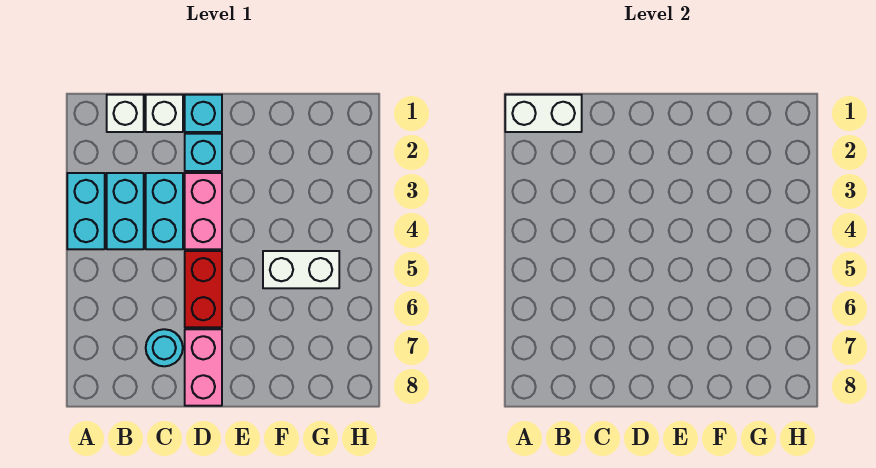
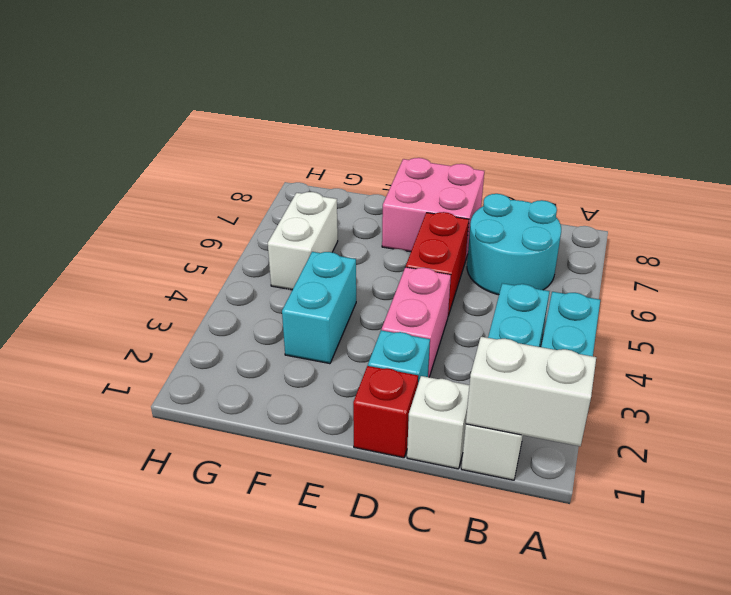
cyan brick C3:C4 level 1 -> cyan brick F3:F4 level 1
cyan round brick C7 level 1 -> cyan round brick B6:C7 level 1
cyan brick D1 level 1 -> red brick D1 level 1
pink brick D7:D8 level 1 -> pink brick D7:E8 level 1
white brick F5:G5 level 1 -> white brick G5:G6 level 1

